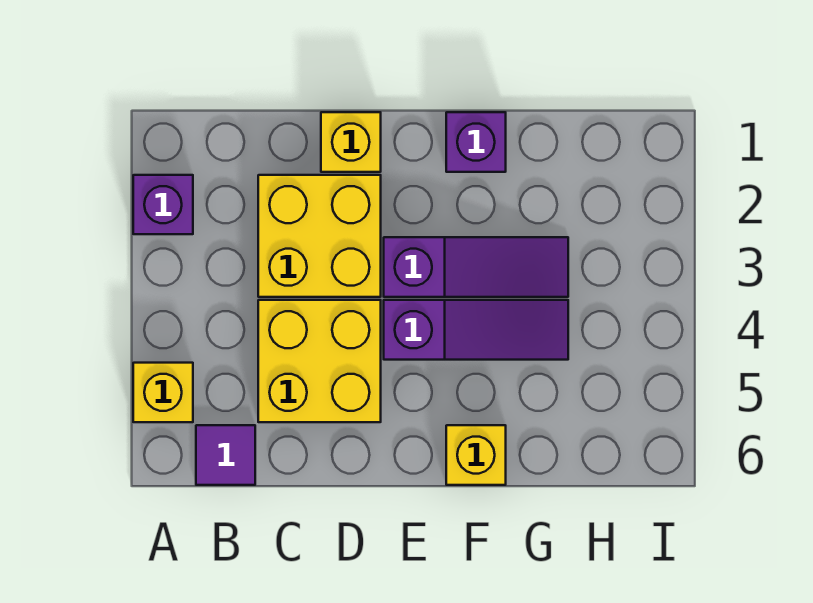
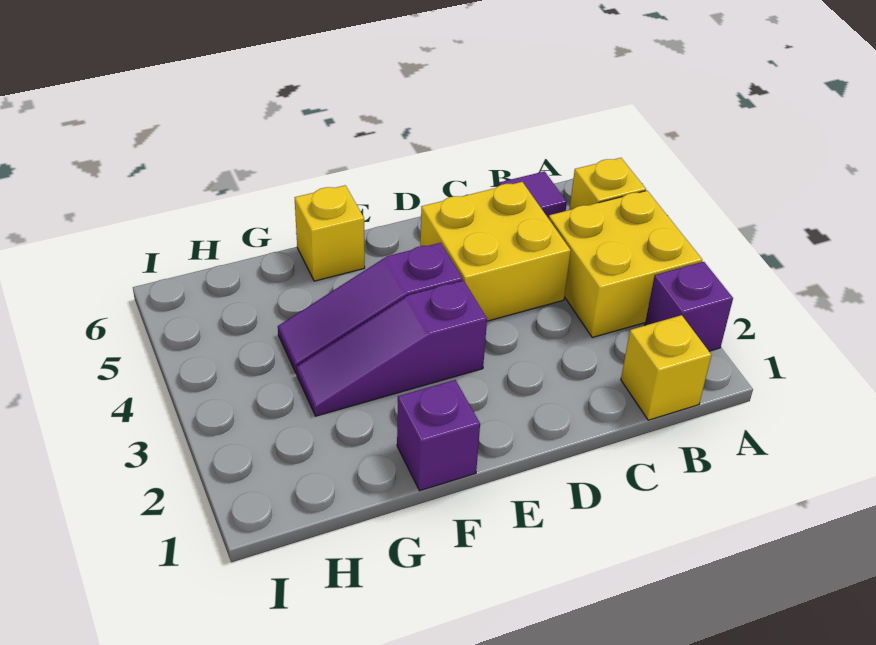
yellow brick C2:D3 level 1 -> yellow brick A3:B4 level 1
yellow brick D1 level 1 -> yellow brick B1 level 1

